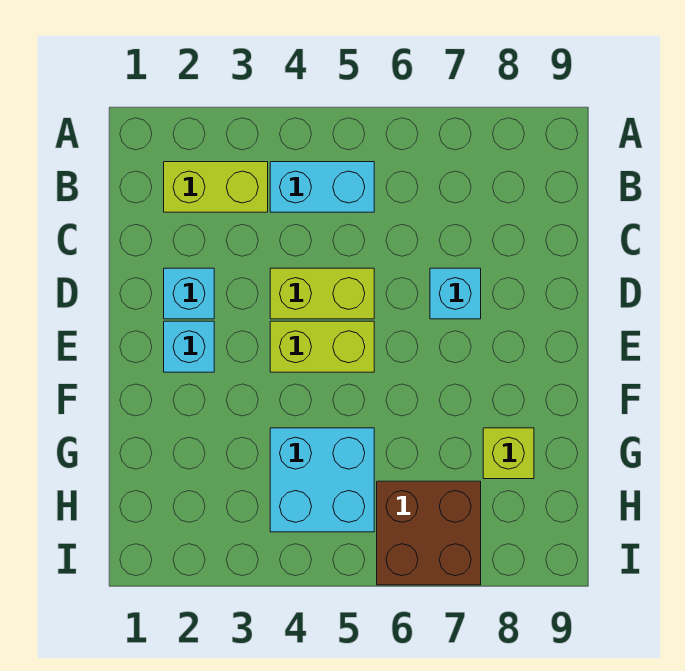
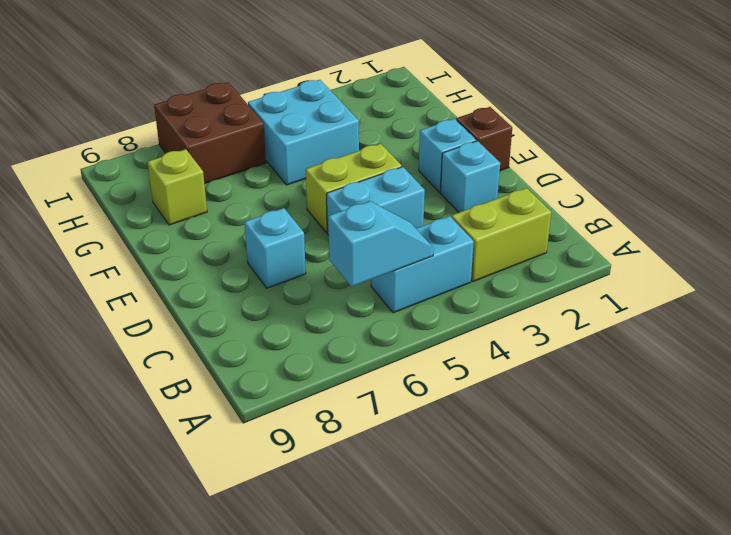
none -> cyan slope B5:B6 level 2 top 6
lime brick D4:D5 level 1 -> cyan brick D4:D5 level 1
none -> brown brick E1 level 1

